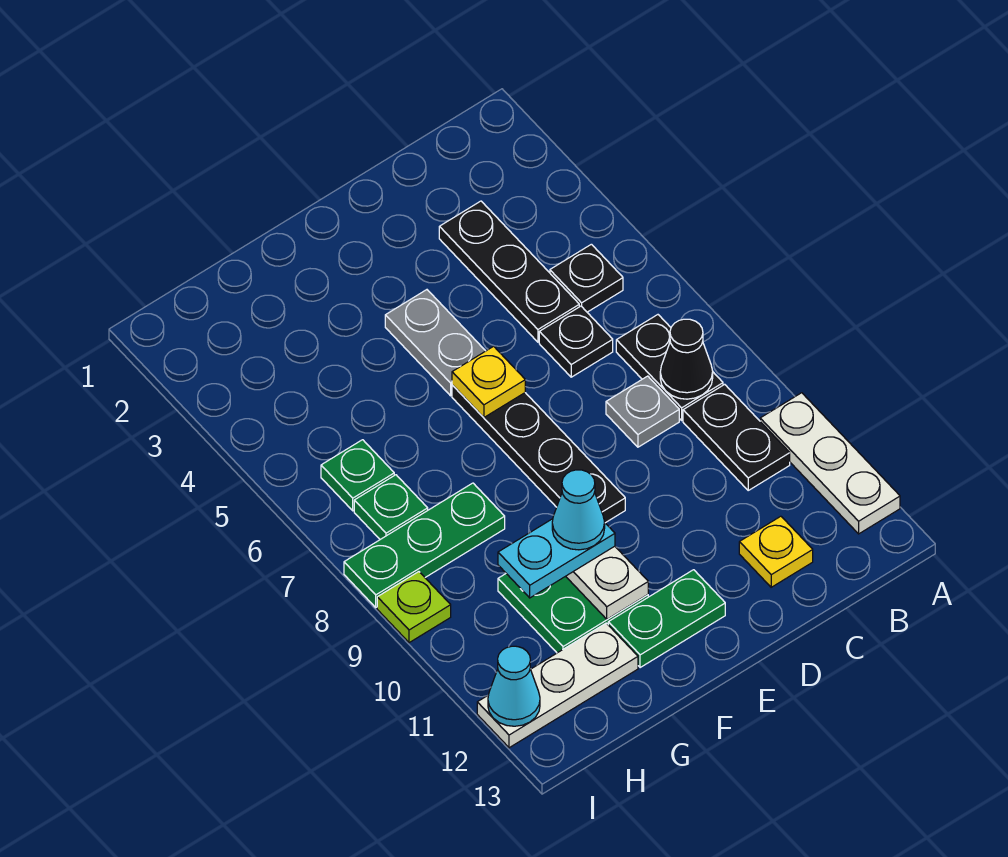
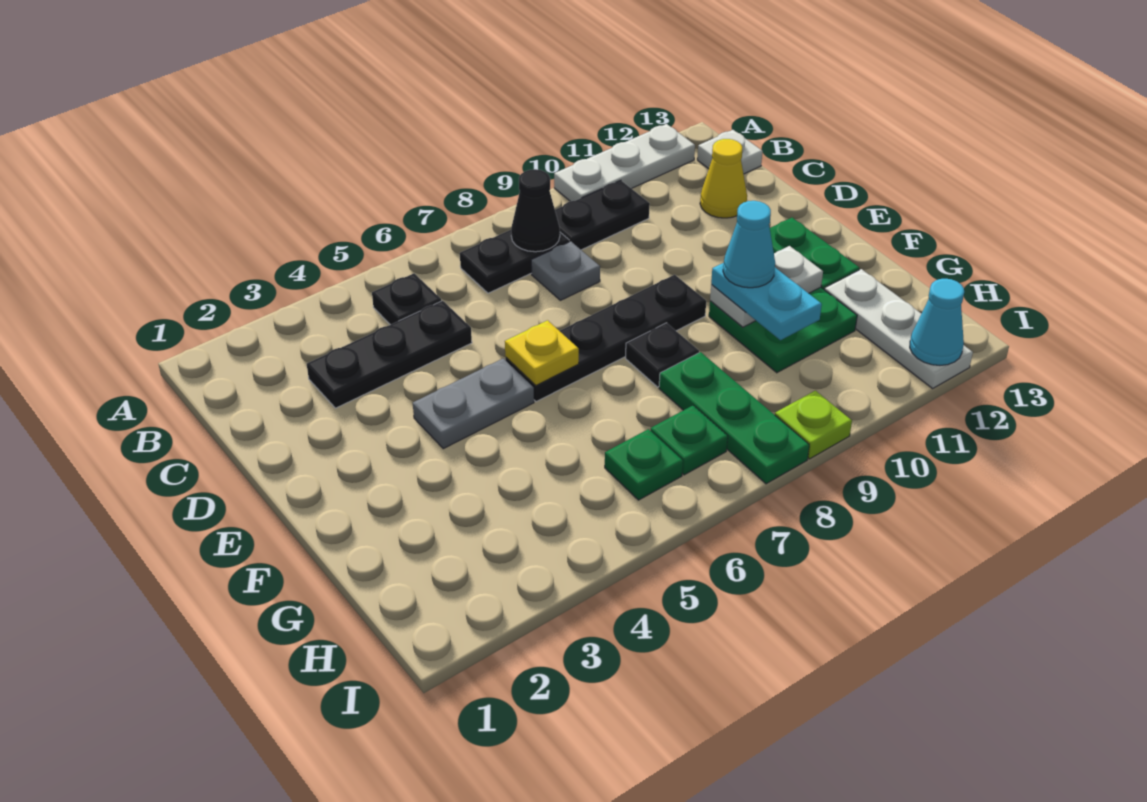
none -> white plate B13 level 1
black plate C6 level 1 -> black plate F8 level 1
yellow plate C12 level 1 -> yellow cone C12 level 1

